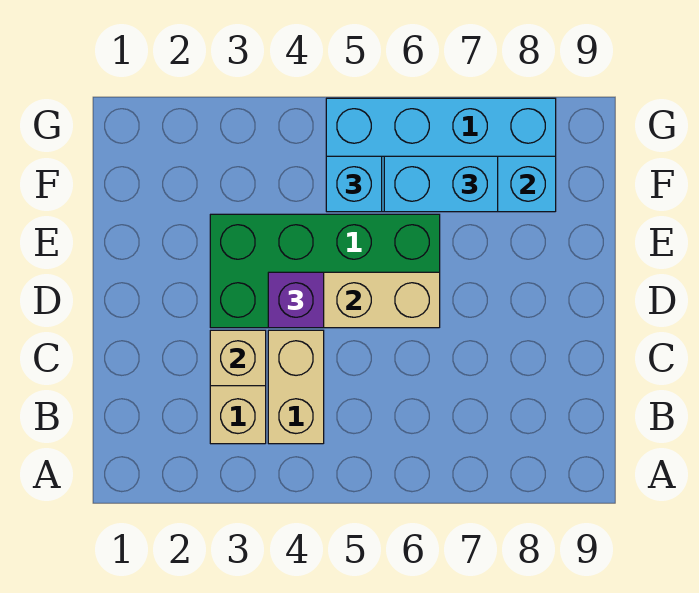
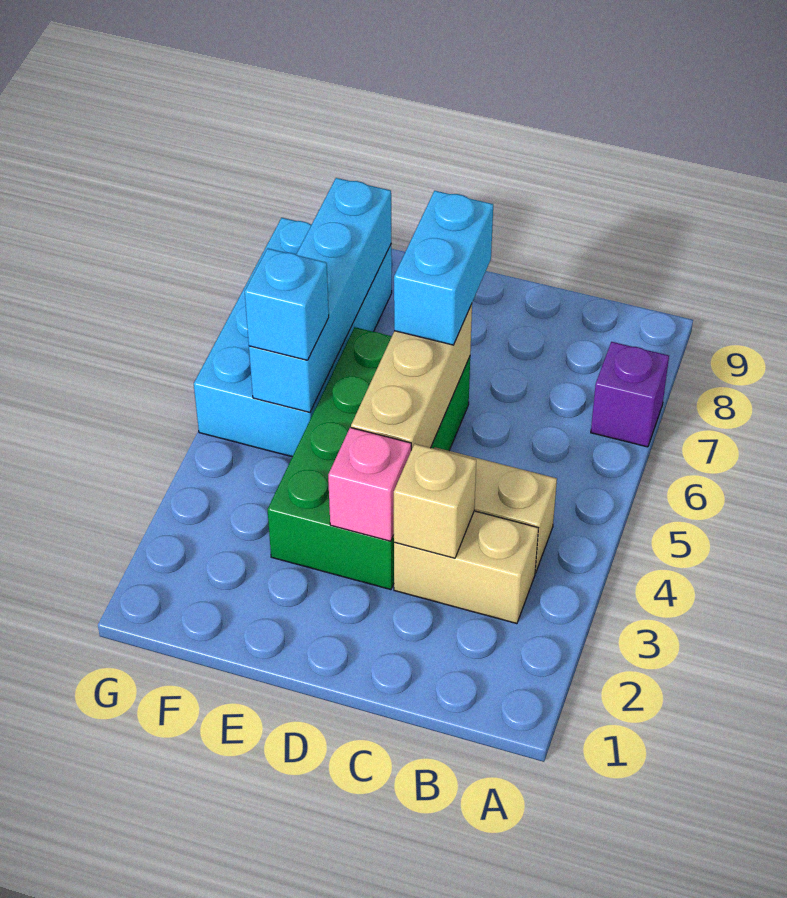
none -> pink brick D3 level 2
purple brick D4 level 3 -> purple brick A7 level 1
cyan brick F6:F7 level 3 -> cyan brick D6:D7 level 3

